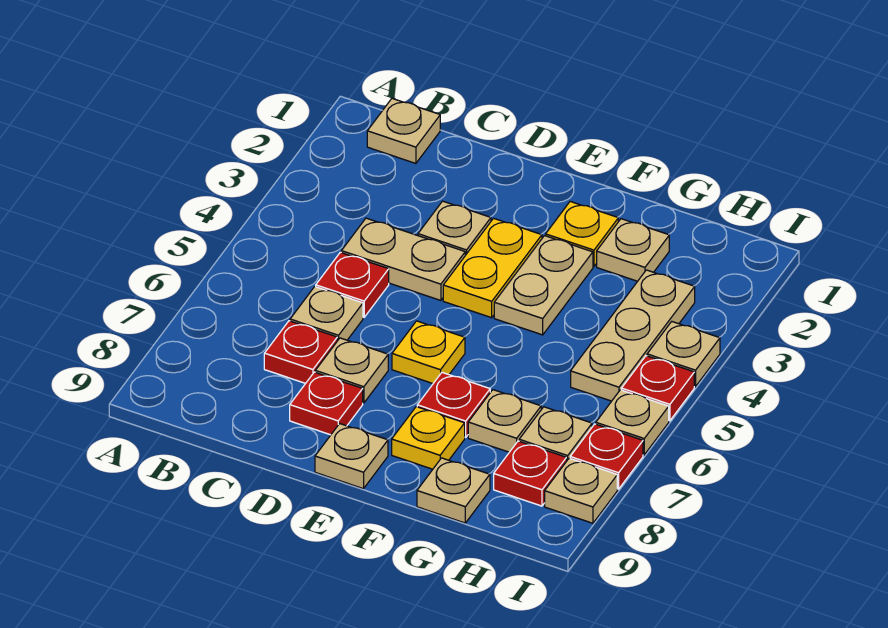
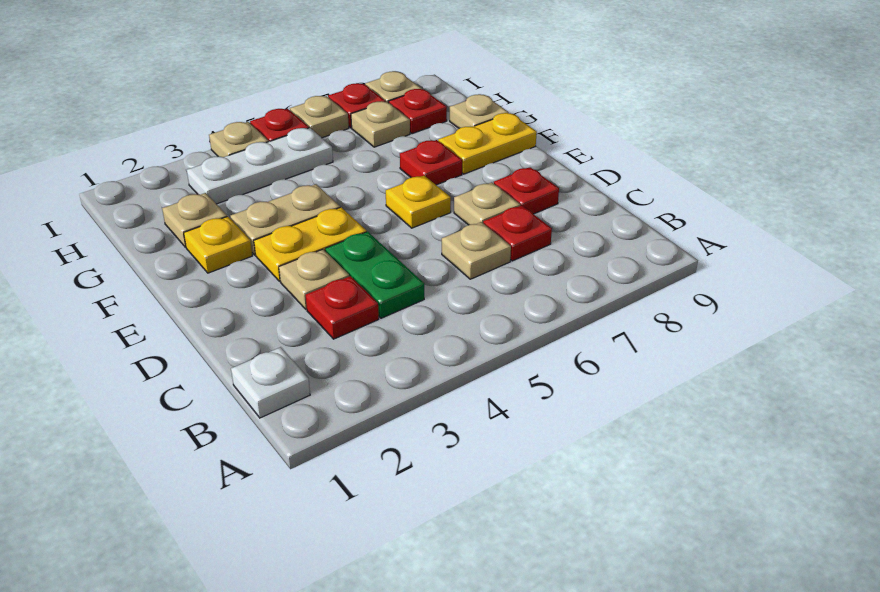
tan plate B1 level 1 -> white plate B1 level 1
tan plate C4:D4 level 1 -> green plate C4:D4 level 1
red plate C5 level 1 -> red plate C3 level 1
tan plate E9 level 1 -> none
yellow plate F8 level 1 -> yellow plate F8:F9 level 1
tan plate G7 level 1 -> none
tan plate H3:H5 level 1 -> white plate H3:H5 level 1

